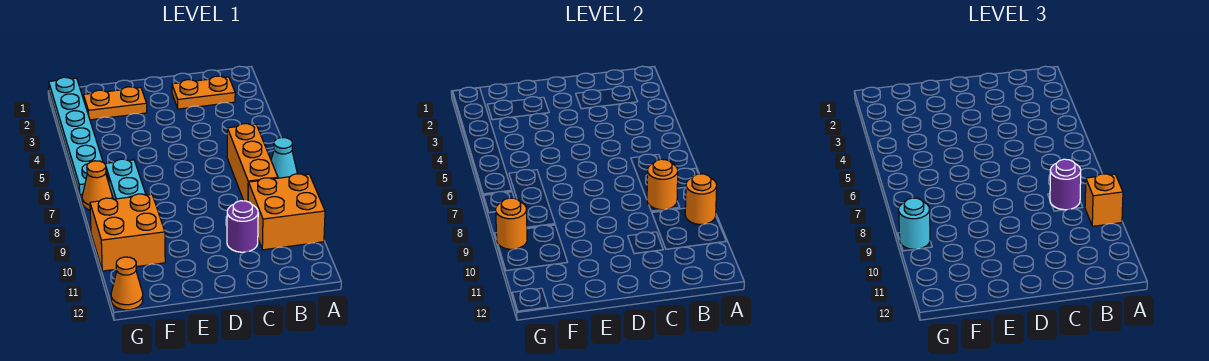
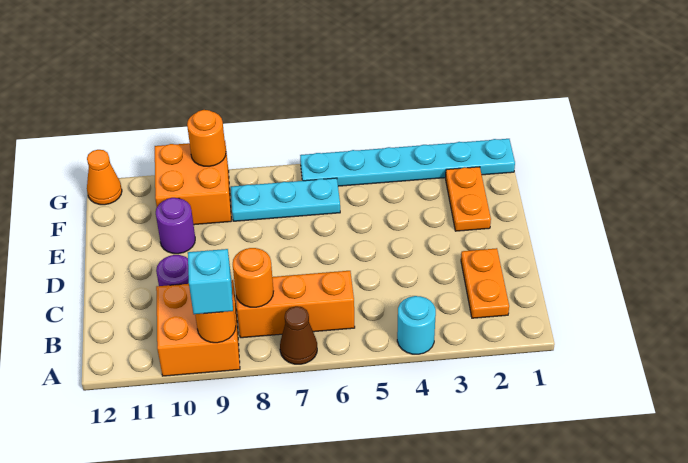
cyan cone A7 level 1 -> brown cone A7 level 1
orange brick A9 level 3 -> cyan brick A9 level 3
purple round brick B8 level 3 -> purple round brick E10 level 1
orange cone G7 level 1 -> none
cyan round brick G9 level 3 -> cyan round brick A4 level 1

